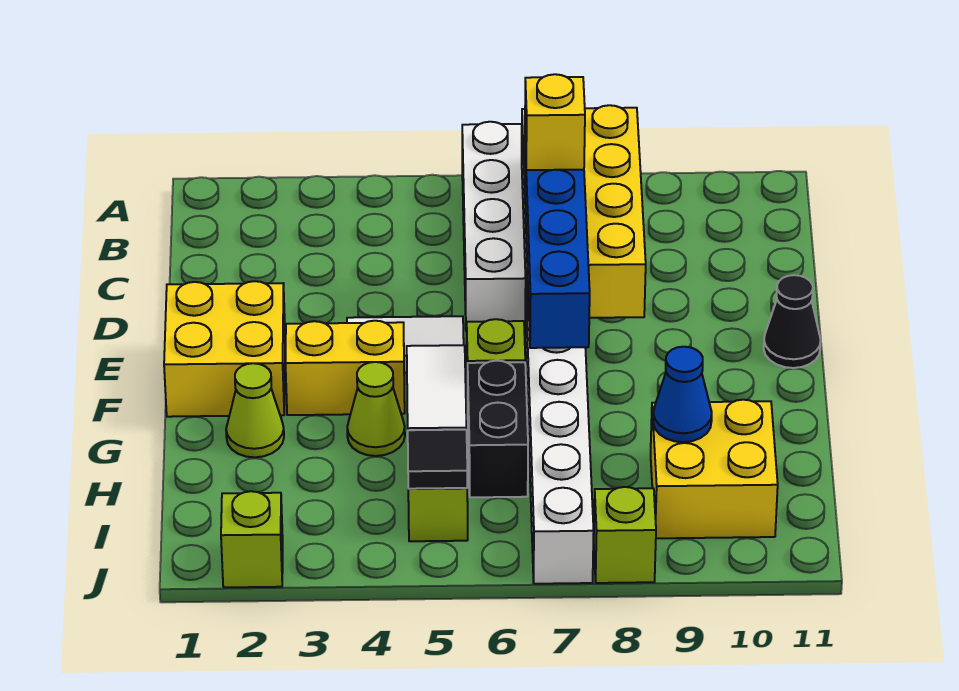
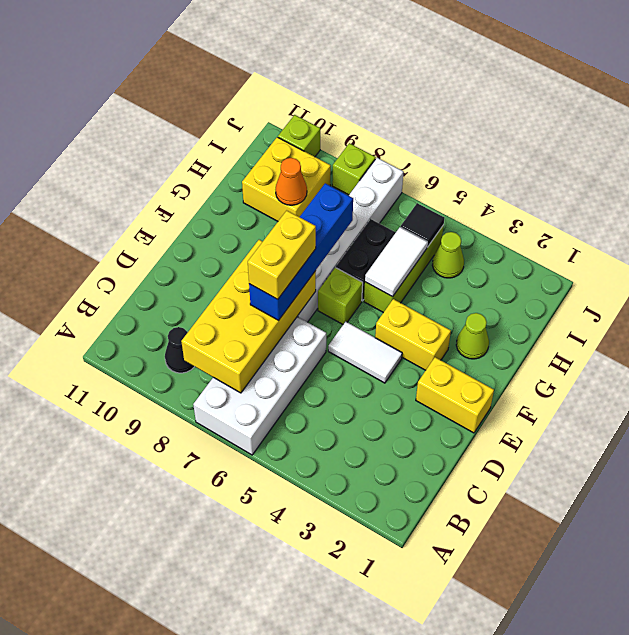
yellow brick D7 level 4 -> yellow brick D7:E7 level 4
yellow brick E1:F2 level 1 -> yellow brick E1:E2 level 1
black cone E11 level 1 -> black cone B9 level 1
lime cone G4 level 1 -> lime cone I4 level 1
blue cone H9 level 2 -> orange cone H9 level 2
lime brick J2 level 1 -> lime brick J10 level 1

